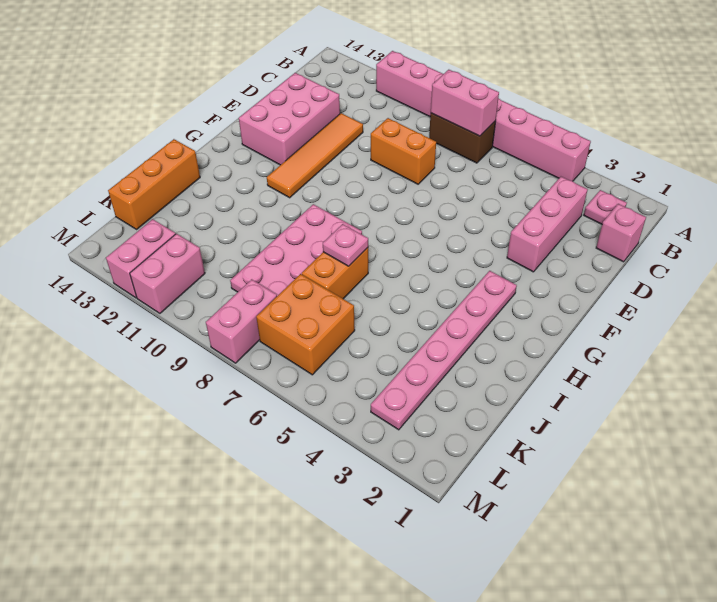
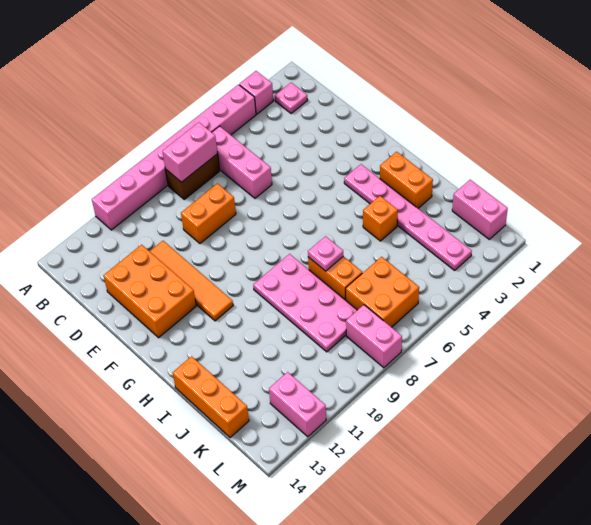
pink brick C1 level 1 -> pink brick A3 level 1
pink brick C3:E3 level 1 -> pink brick B6:D6 level 1
pink brick D12:F13 level 1 -> orange brick D12:F13 level 1
none -> orange brick H2:I2 level 1
none -> orange brick I4 level 1
pink brick L11:M11 level 1 -> pink brick K1:L1 level 1

